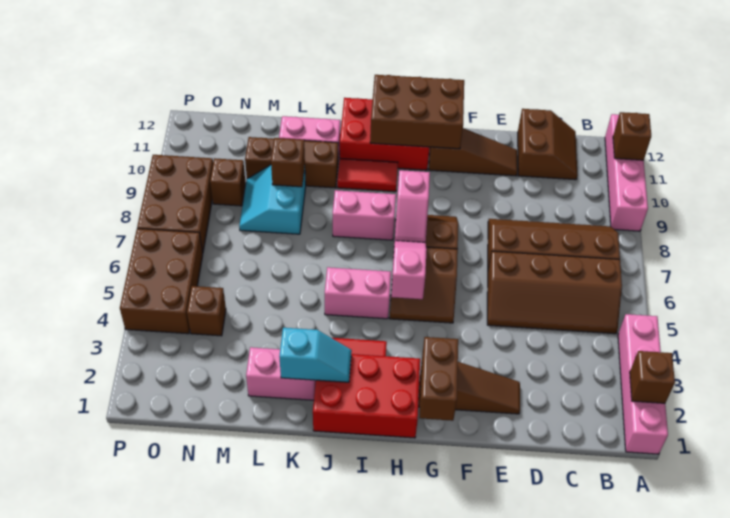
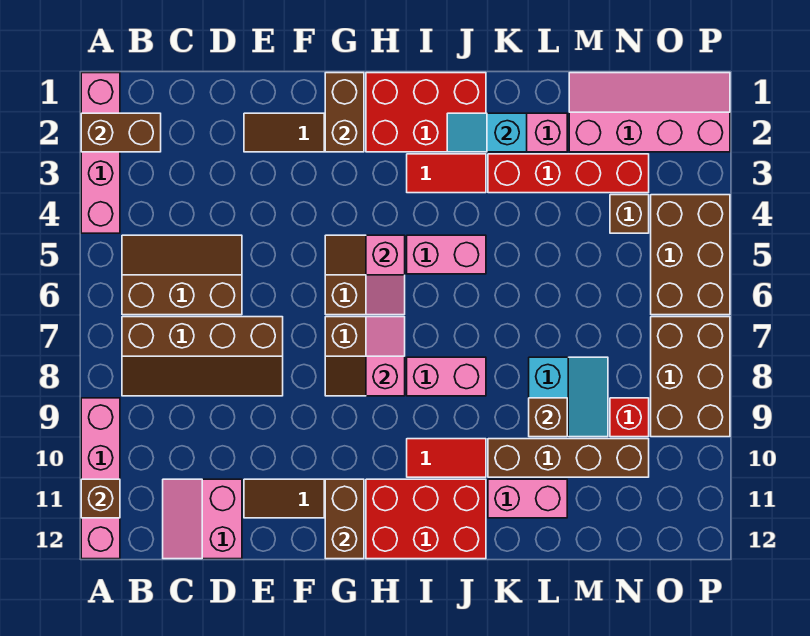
brown brick A2 level 2 -> brown brick A2:B2 level 2
brown slope B5:E6 level 1 top 6 -> brown slope B5:D6 level 1 top 6
brown slope C11:D12 level 1 top D -> pink slope C11:D12 level 1 top D
brown brick G11:I12 level 2 -> brown brick G11:G12 level 2
none -> red brick K3:N3 level 1
brown brick K10:M10 level 1 -> brown brick K10:N10 level 1
none -> pink slope M1:P2 level 1 top 2
brown brick N9 level 1 -> red brick N9 level 1

